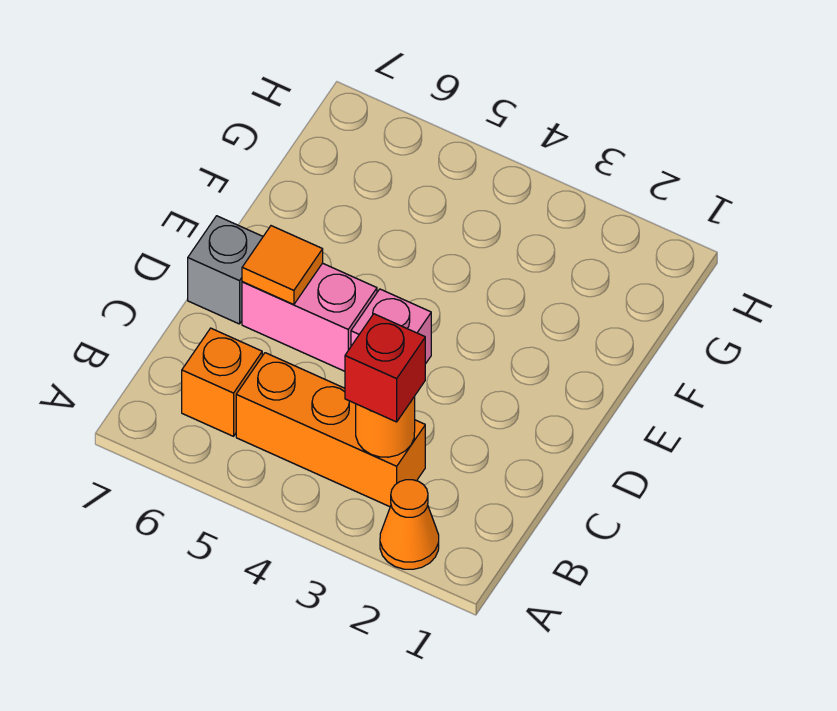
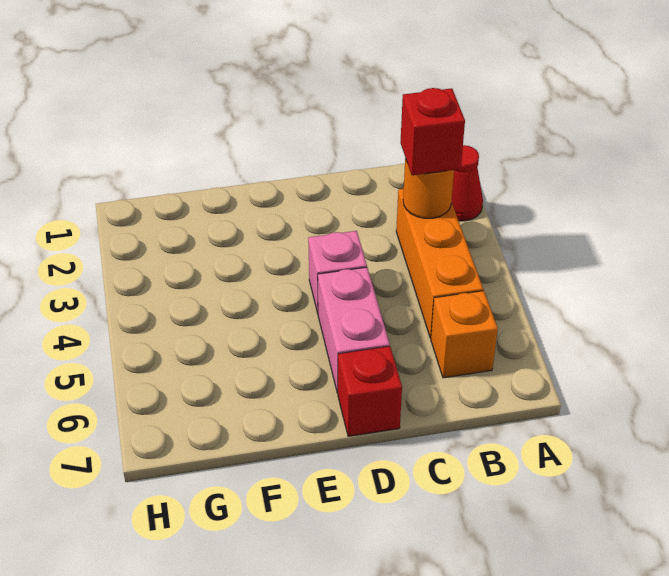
orange cone A2 level 1 -> red cone A2 level 1
orange tile D6 level 2 -> none
grey brick D7 level 1 -> red brick D7 level 1

